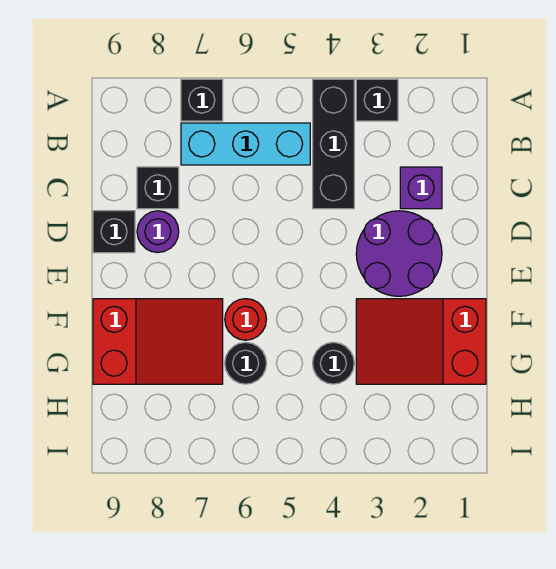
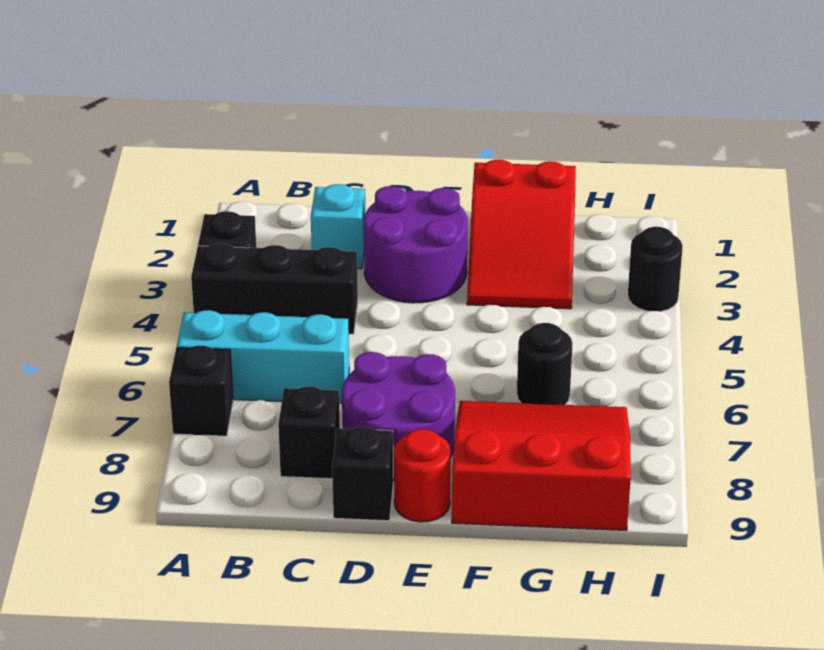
cyan brick B5:B7 level 1 -> cyan brick A6:C6 level 1
purple brick C2 level 1 -> cyan brick C2 level 1
purple round brick D8 level 1 -> purple round brick D7:E8 level 1
red round brick F6 level 1 -> red round brick E9 level 1
red slope F7:G9 level 1 top 9 -> red slope F7:H9 level 1 top 9
black round brick G4 level 1 -> black round brick I3 level 1

